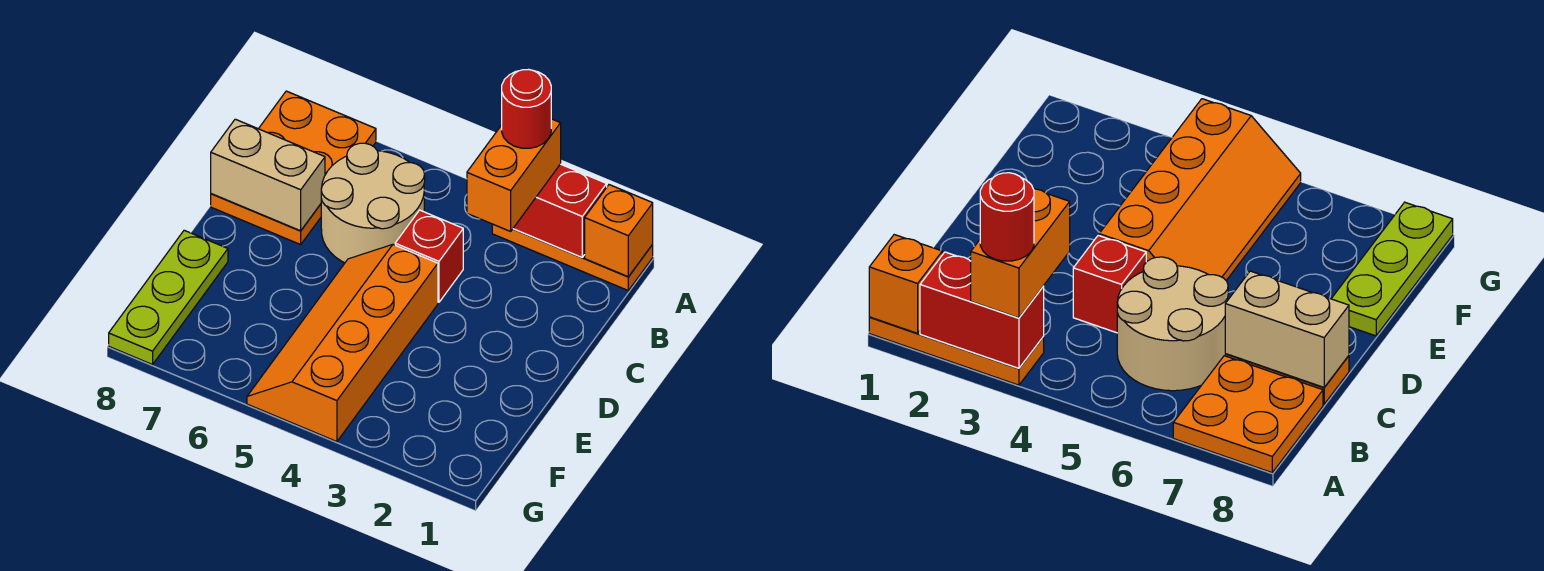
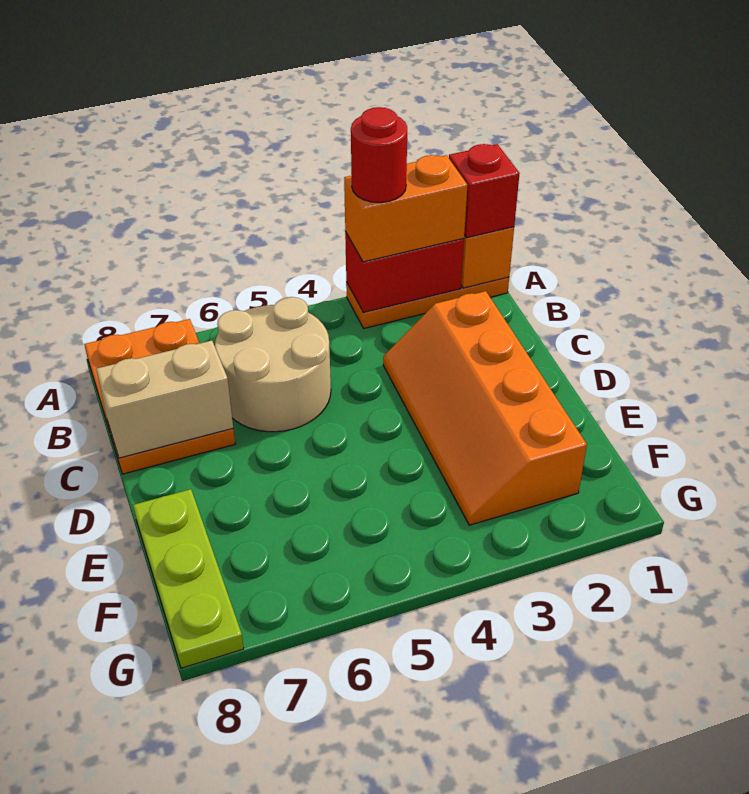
orange brick A3:B3 level 3 -> orange brick A2:A3 level 3
red brick C4 level 1 -> red brick A1 level 3
orange slope D4:G5 level 1 top 4 -> orange slope C2:F3 level 1 top 2

